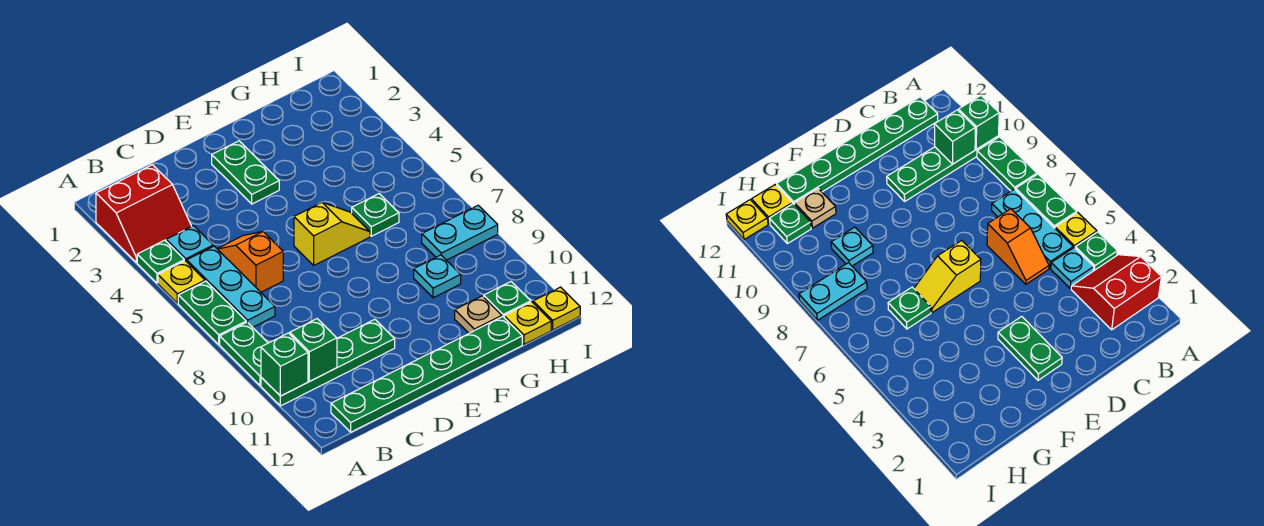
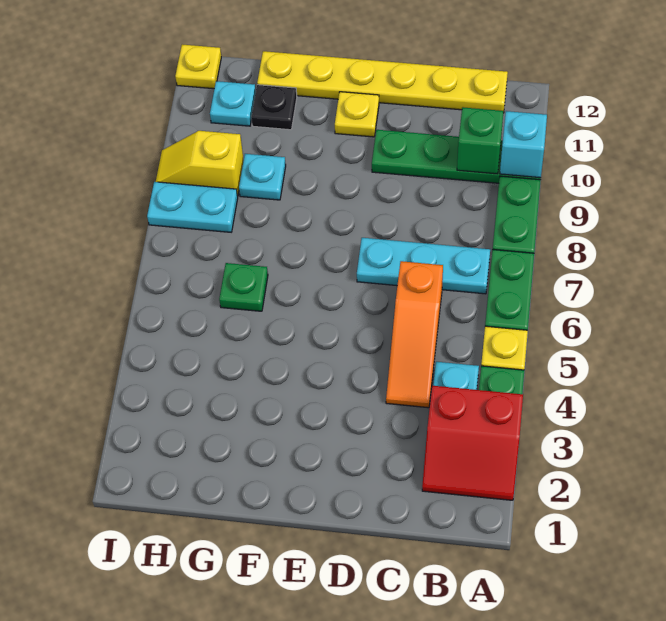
red slope A2:B3 level 1 top 2 -> red slope A2:B3 level 1 top 3
green brick A10 level 2 -> cyan brick A10 level 2
cyan plate B5:B7 level 1 -> cyan plate B7:D7 level 1
green plate B12:G12 level 1 -> yellow plate B12:G12 level 1
orange slope C5:C6 level 1 top 6 -> orange slope C4:C6 level 1 top 6
green plate E2:E3 level 1 -> none
yellow slope E6:F6 level 1 top E -> yellow slope H9:I9 level 1 top H
tan plate G11 level 1 -> black plate G11 level 1
green plate H11 level 1 -> cyan plate H11 level 1
yellow plate H12 level 1 -> yellow plate E11 level 1

